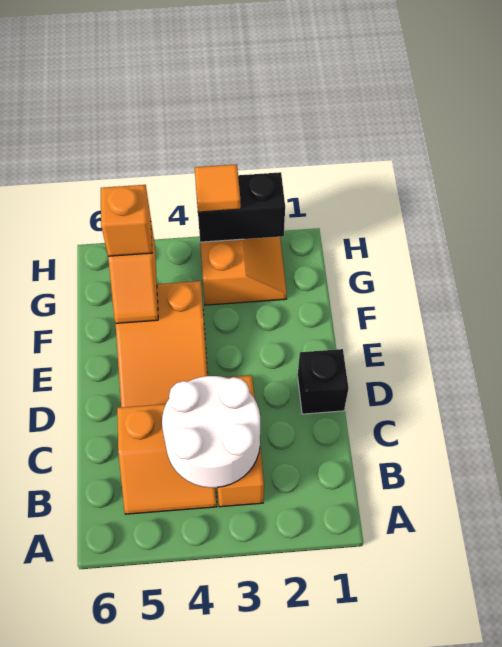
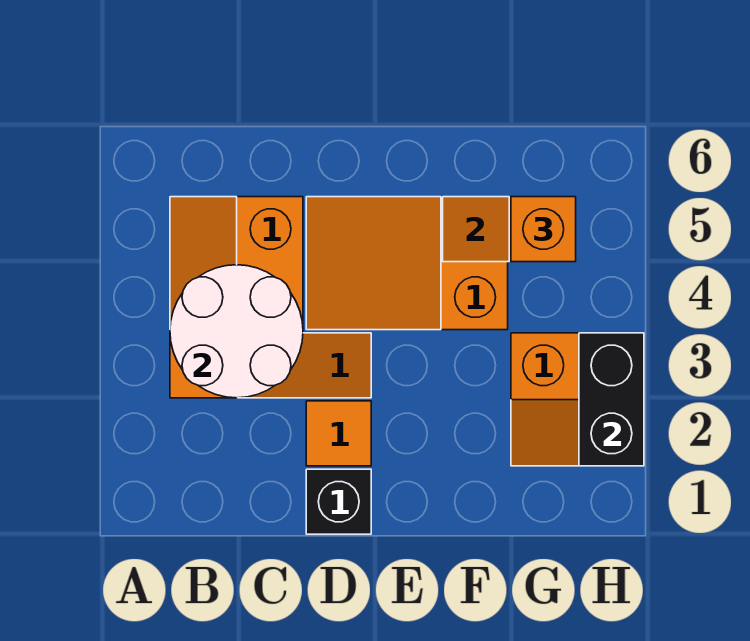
orange tile H3 level 3 -> orange tile D2 level 1

